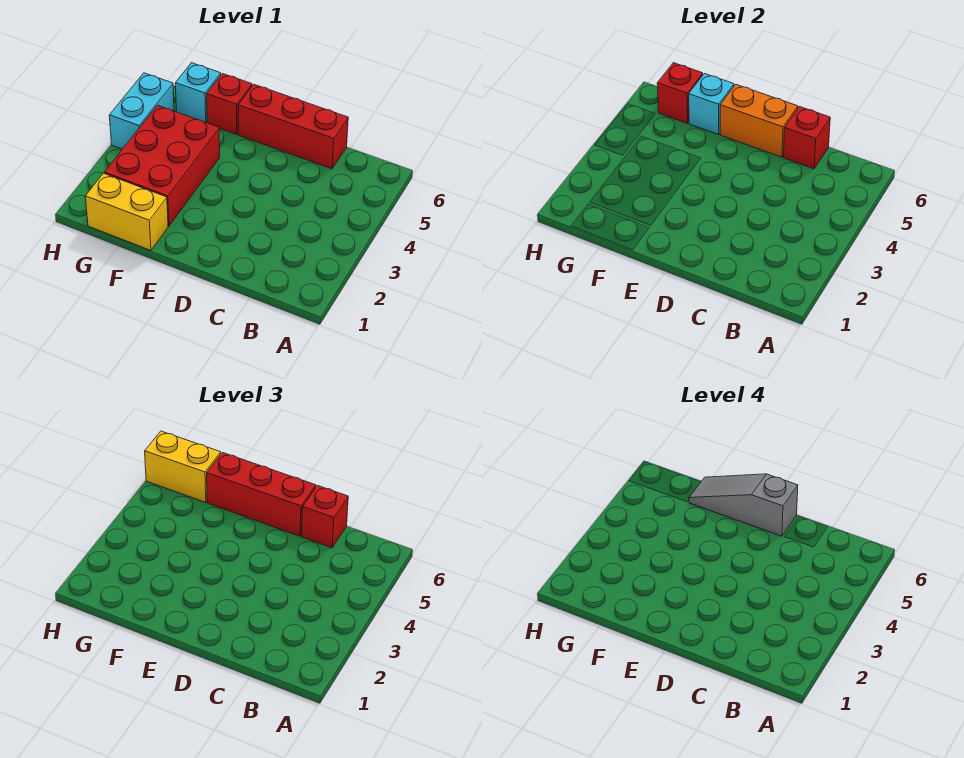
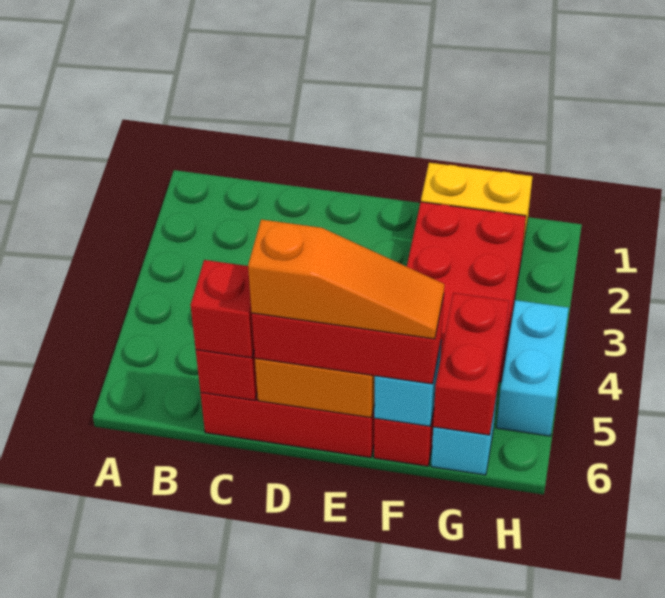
grey slope D6:F6 level 4 top D -> orange slope D6:F6 level 4 top D
red brick G6 level 2 -> red brick G5:G6 level 2
yellow brick G6:H6 level 3 -> none

